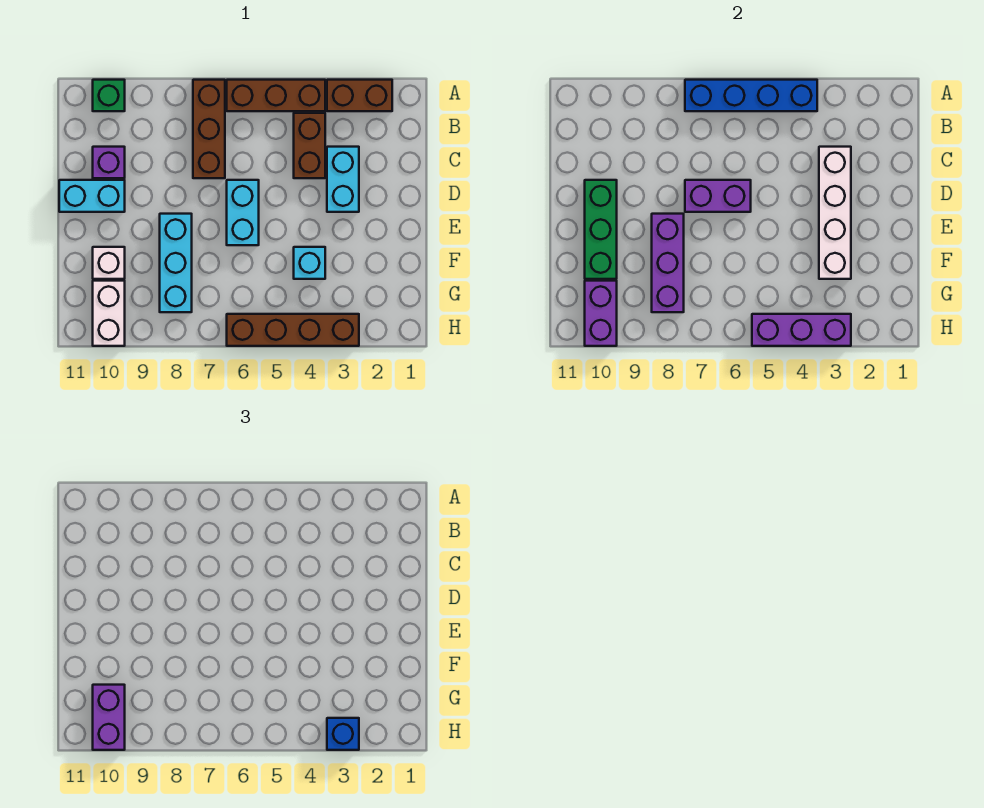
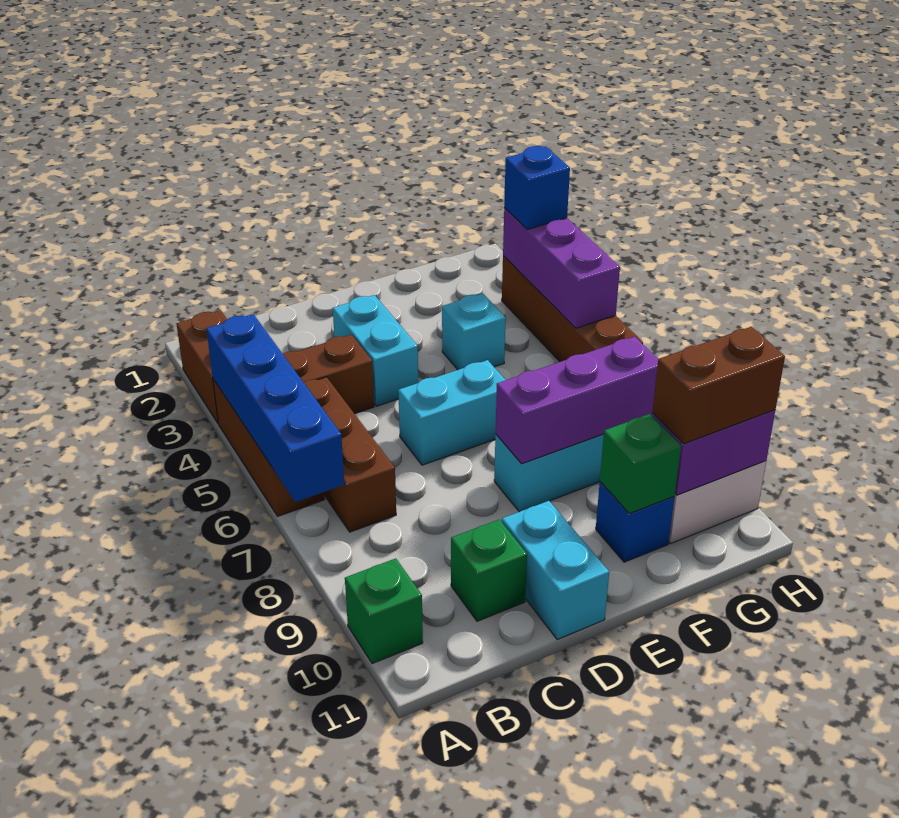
brown brick A7:C7 level 1 -> brown brick B5:B7 level 1
cyan brick C3:D3 level 1 -> cyan brick D3:D4 level 1
white brick C3:F3 level 2 -> none
purple brick C10 level 1 -> green brick C10 level 1
purple brick D6:D7 level 2 -> none
green brick D10:F10 level 2 -> green brick F10 level 2
white brick F10 level 1 -> blue brick F10 level 1
purple brick G10:H10 level 3 -> brown brick G10:H10 level 3

